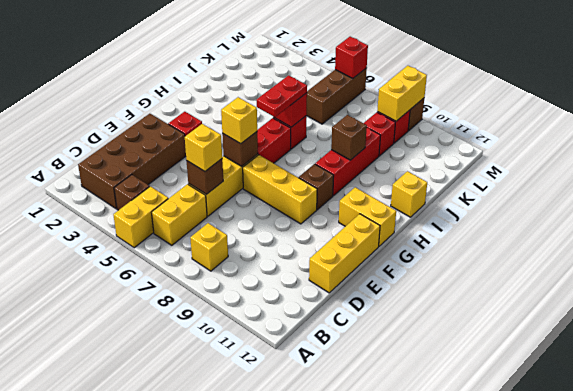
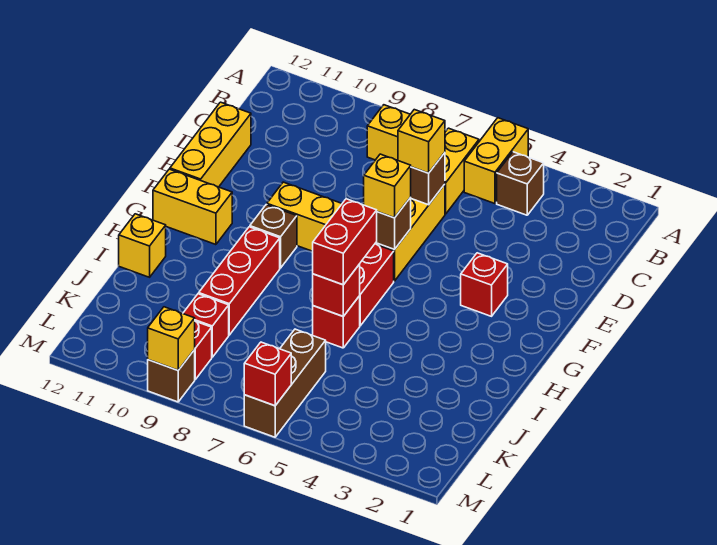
brown brick B2:E3 level 1 -> none
red plate H6:I6 level 3 -> red brick H6:I6 level 3
brown brick I9 level 2 -> none
yellow brick L9:M9 level 2 -> yellow brick M9 level 2

